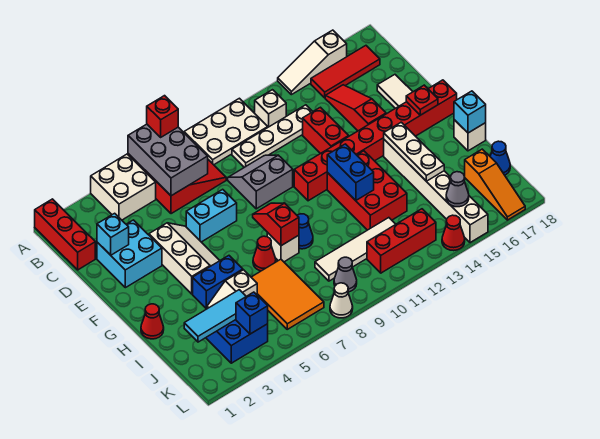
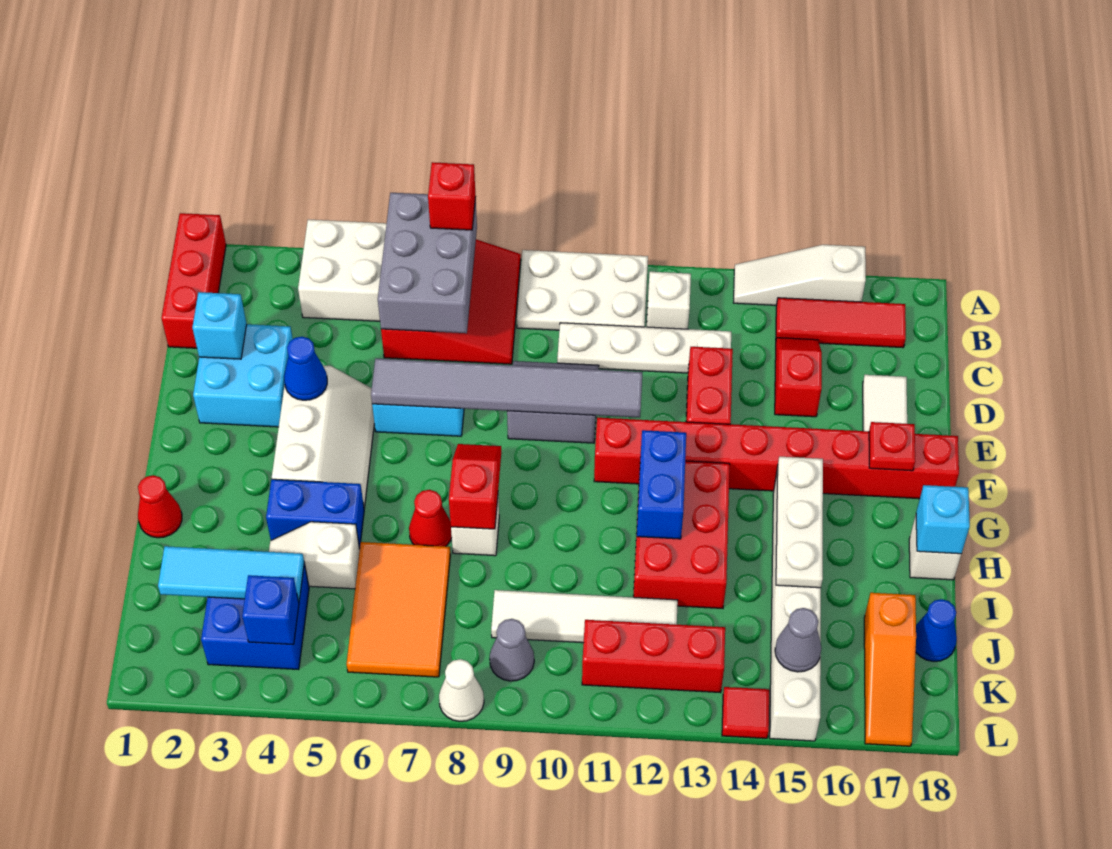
red slope C15:E15 level 1 top E -> red slope C15:D15 level 1 top D
none -> grey tile E6:E11 level 2
blue cone H9 level 1 -> blue cone E4 level 2
red cone L14 level 1 -> red tile L14 level 1

